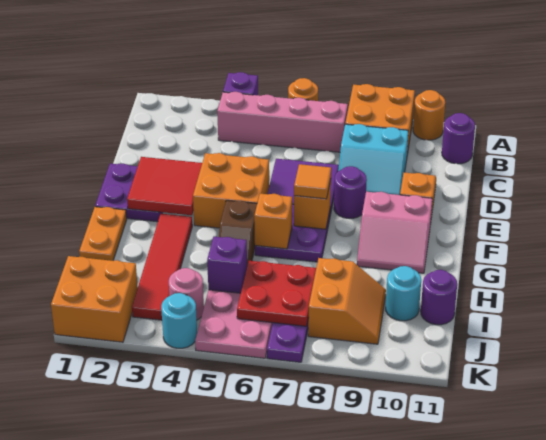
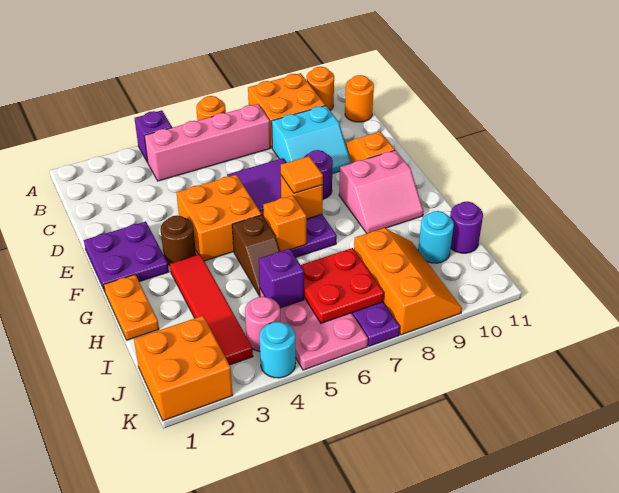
purple round brick B11 level 1 -> orange round brick B11 level 1
red tile E2:F3 level 2 -> none
none -> brown round brick F3 level 1
orange slope I8:J9 level 1 top 8 -> orange slope I8:K9 level 1 top 8

